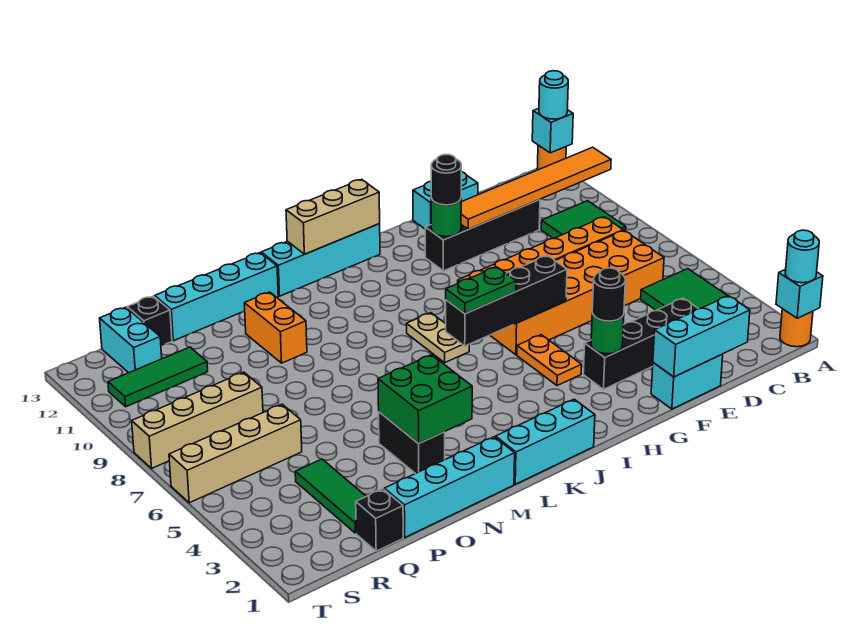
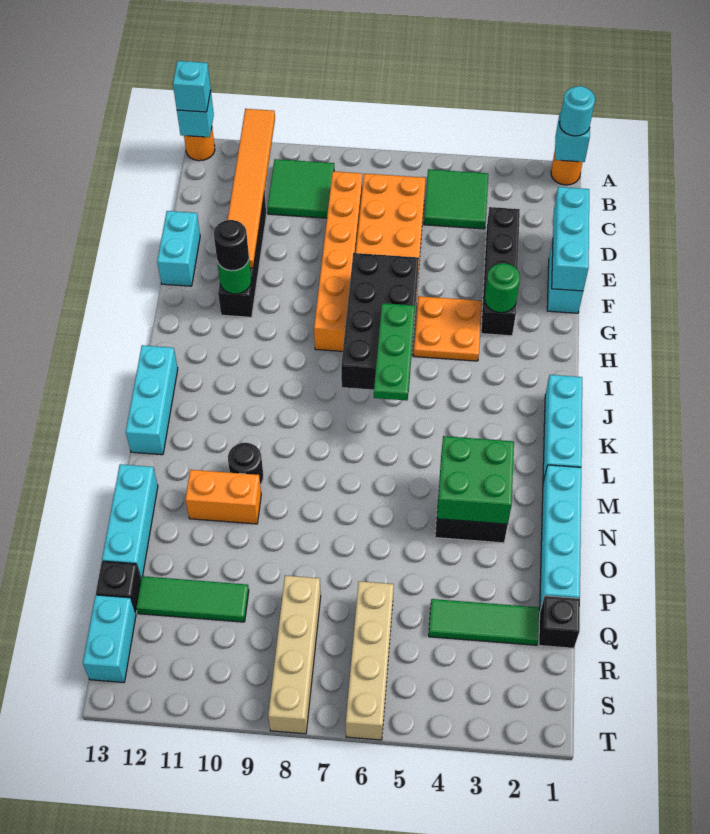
cyan round brick A13 level 3 -> cyan brick A13 level 3
black round brick G3 level 3 -> black round brick M10 level 1
black brick G6:J6 level 2 -> black brick G6:J7 level 2
orange plate H4:H5 level 1 -> orange plate G4:H5 level 1
green plate I6:J6 level 3 -> green plate I6:K6 level 3
cyan brick I13:L13 level 1 -> cyan brick J13:L13 level 1
tan brick I13:K13 level 2 -> none
tan plate J7:J8 level 1 -> none
cyan brick M13:P13 level 1 -> cyan brick N13:P13 level 1
green tile Q11:S11 level 1 -> green tile Q10:Q12 level 1
cyan brick R12:R13 level 1 -> cyan brick R13:S13 level 1

